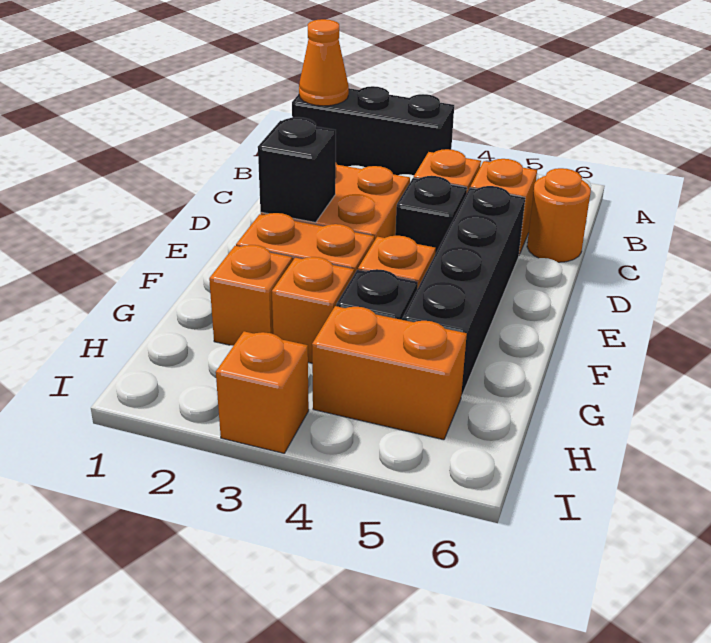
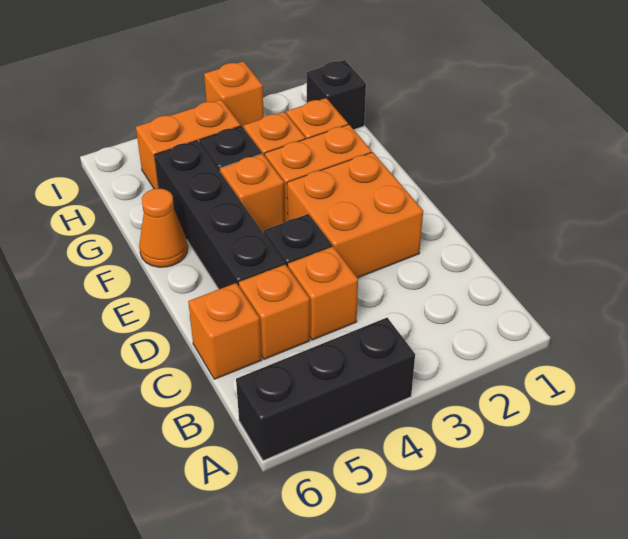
black brick A1:A3 level 1 -> black brick A4:A6 level 1
orange cone A1 level 2 -> orange cone F6 level 1
orange round brick C6 level 1 -> orange brick C6 level 1
black brick E2 level 2 -> black brick H1 level 1

